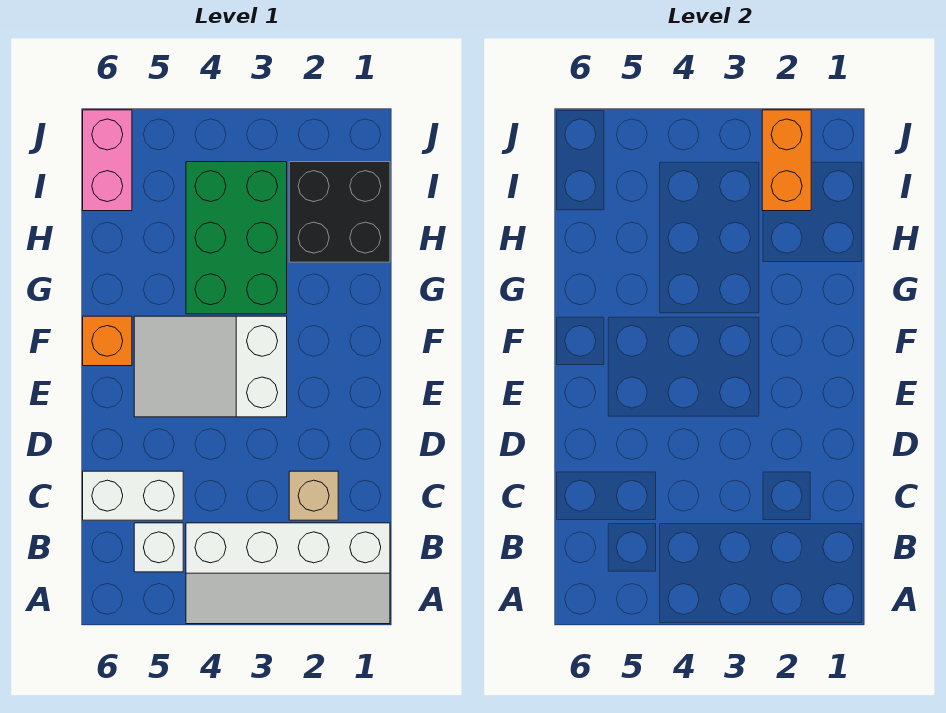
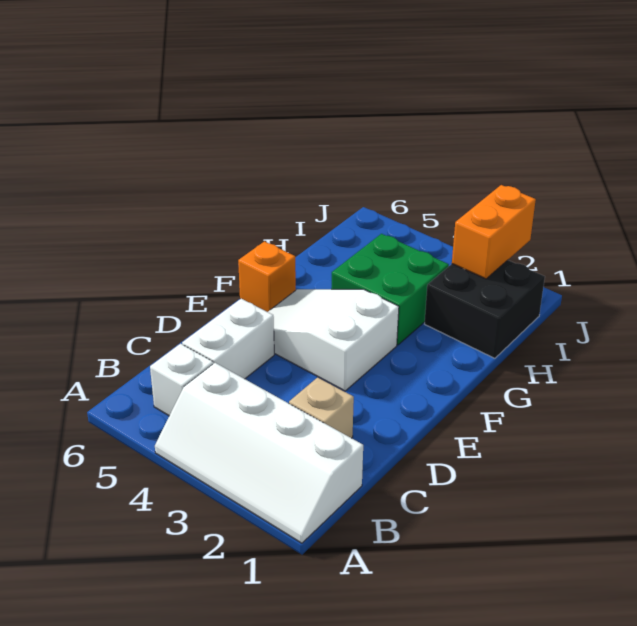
white brick C5:C6 level 1 -> white brick C5:D5 level 1
green brick G3:I4 level 1 -> green brick G3:H4 level 1
pink brick I6:J6 level 1 -> none

